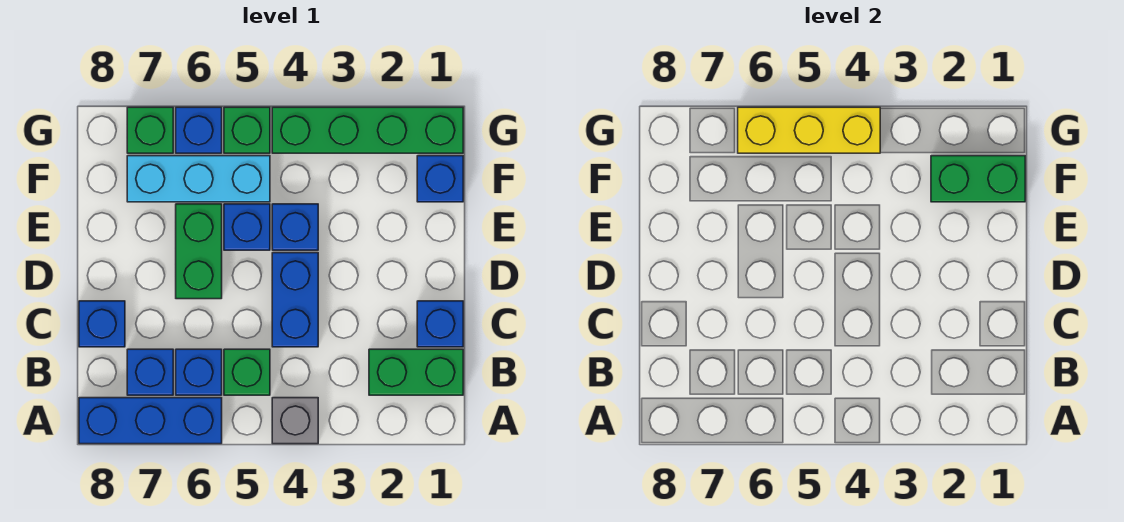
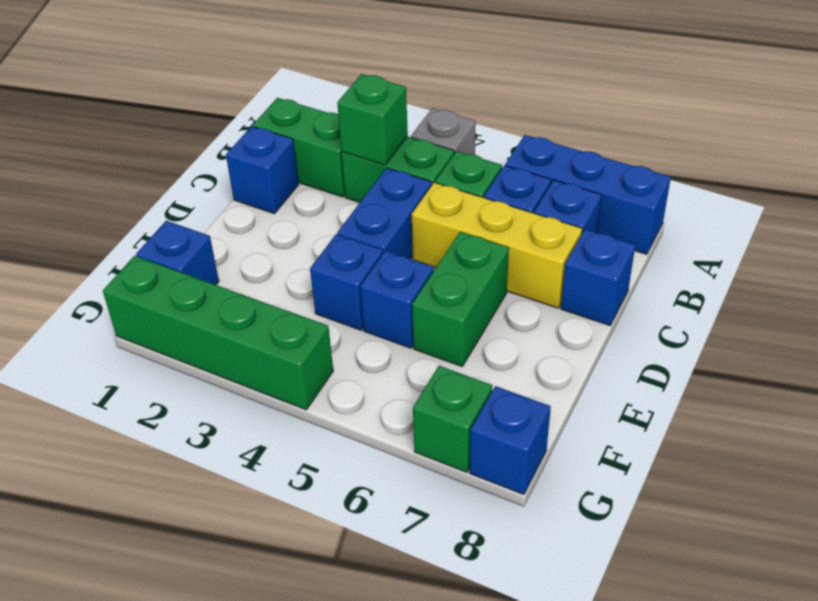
green brick F1:F2 level 2 -> green brick B3:B4 level 1
cyan brick F5:F7 level 1 -> none
yellow brick G4:G6 level 2 -> yellow brick C5:C7 level 1
green brick G5 level 1 -> green brick B3 level 2
blue brick G6 level 1 -> blue brick G8 level 1

